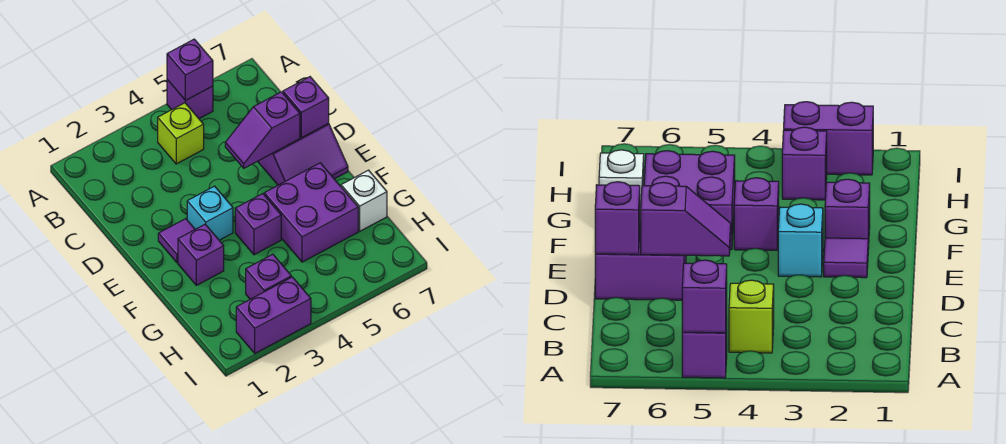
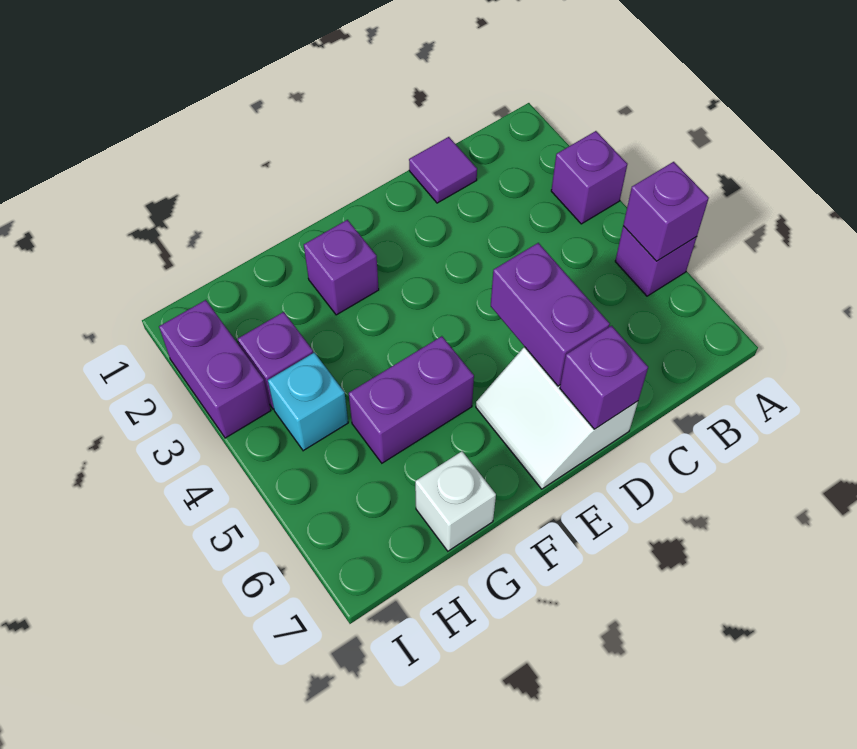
lime brick B4 level 1 -> none
purple slope D5:D6 level 2 top 6 -> purple brick D5:D6 level 2
purple slope D6:E7 level 1 top D -> white slope D6:E7 level 1 top D
purple tile E2 level 1 -> purple tile C1 level 1
cyan brick E3 level 1 -> cyan brick H4 level 1
purple brick F4 level 1 -> purple brick A3 level 1
purple brick F5:G6 level 1 -> purple brick F5:G5 level 1

